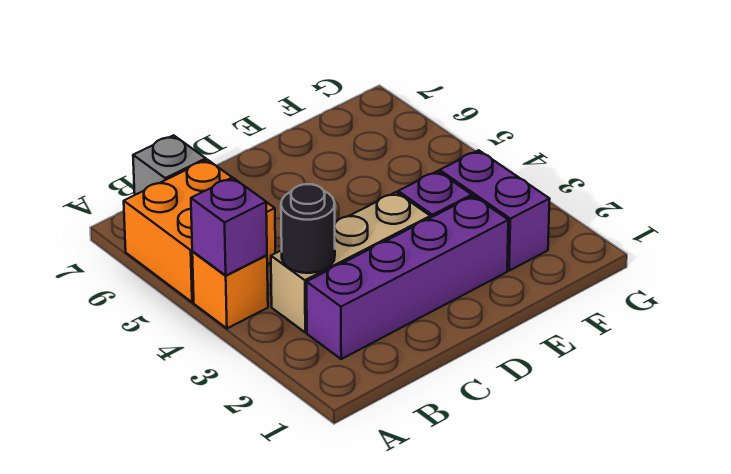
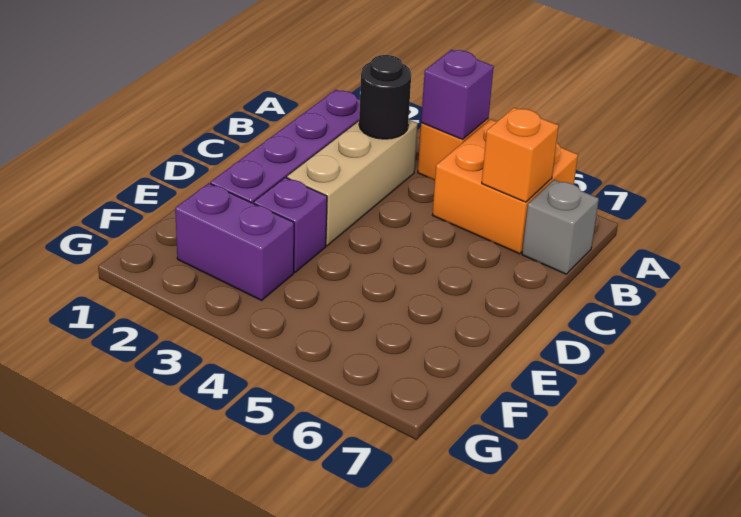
none -> orange brick B6 level 2

